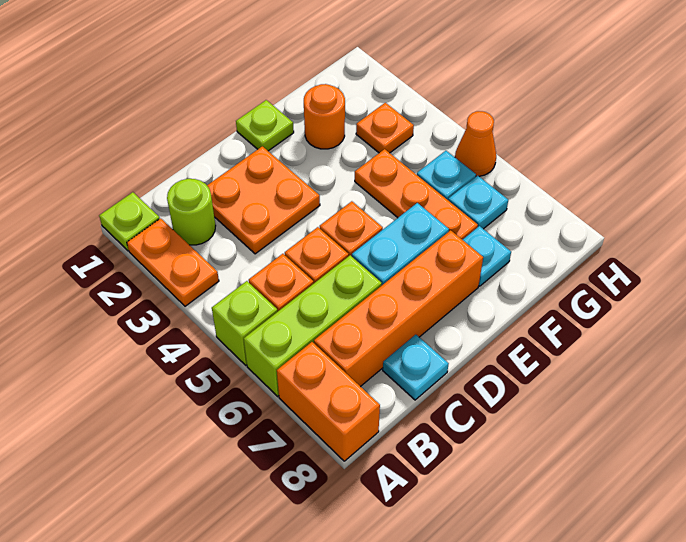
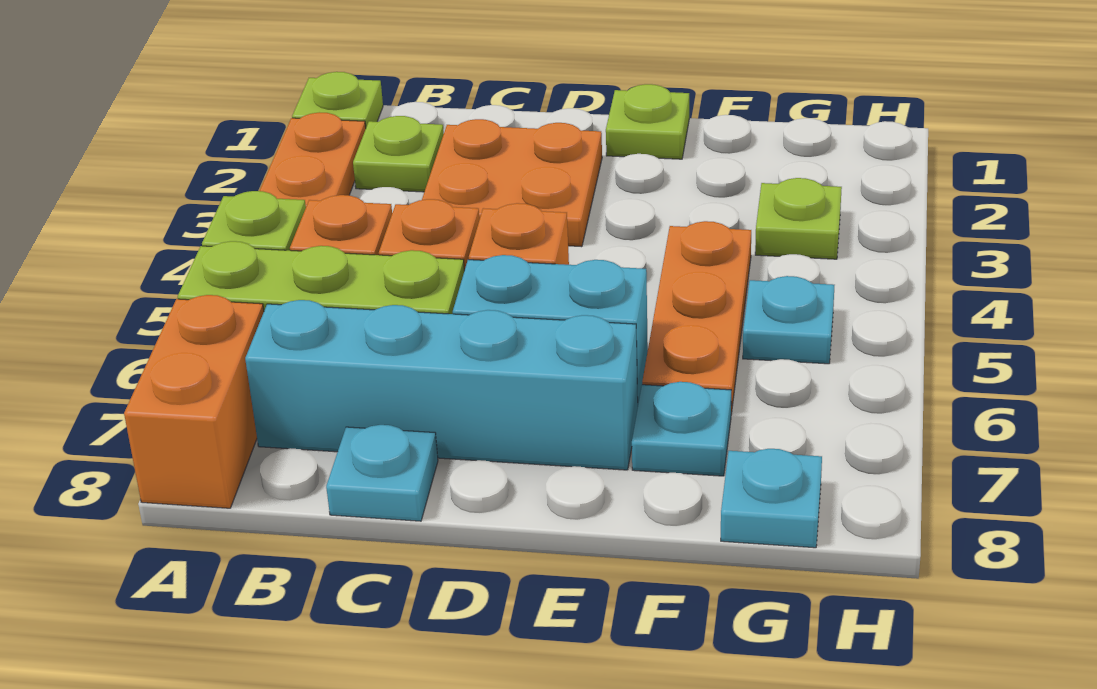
lime round brick B2 level 1 -> lime plate B2 level 1
orange brick B7:E7 level 1 -> cyan brick B7:E7 level 1
orange round brick F2 level 1 -> none
orange plate G3 level 1 -> lime plate G3 level 1
cyan plate G6 level 1 -> cyan plate G8 level 1
orange cone H5 level 1 -> none

